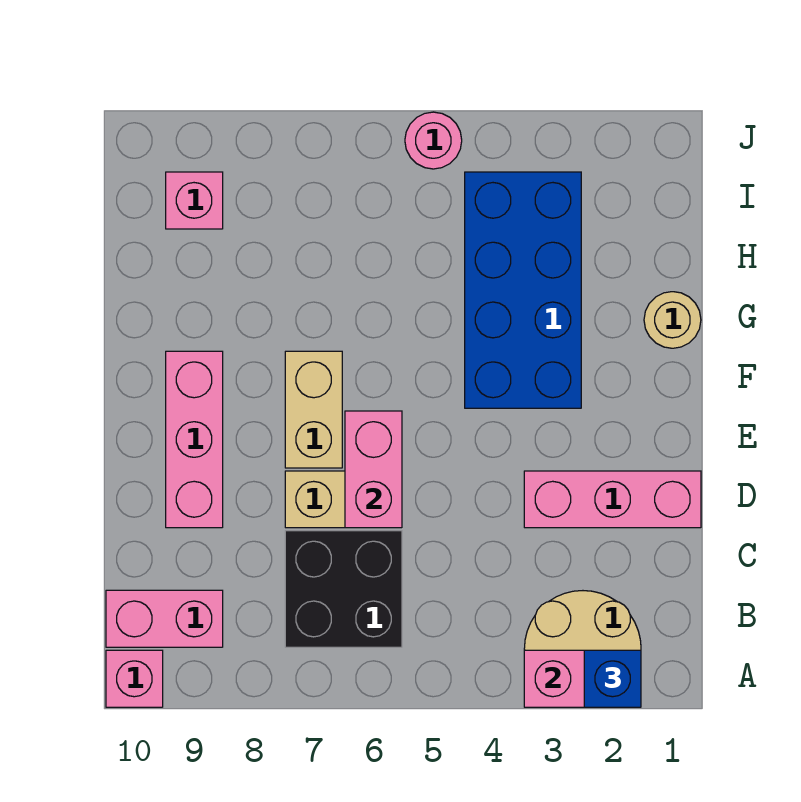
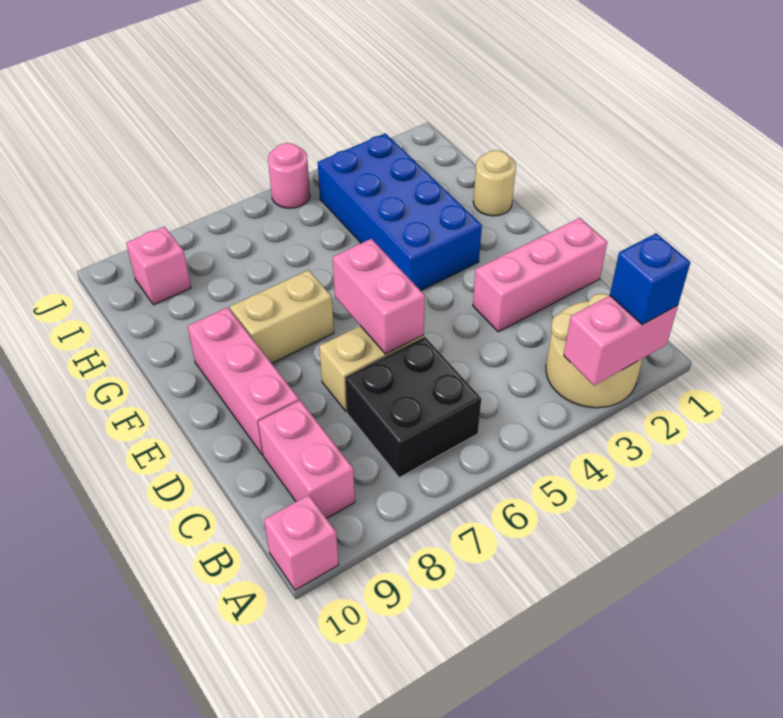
pink brick B9:B10 level 1 -> pink brick B9:C9 level 1
tan brick E7:F7 level 1 -> tan brick F7:F8 level 1

